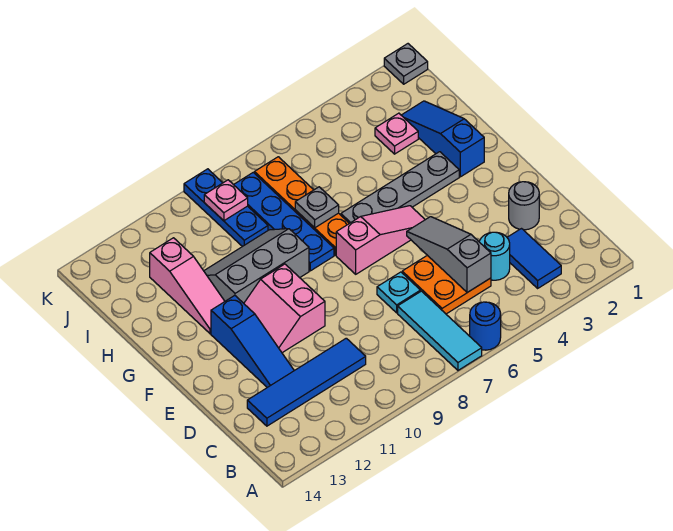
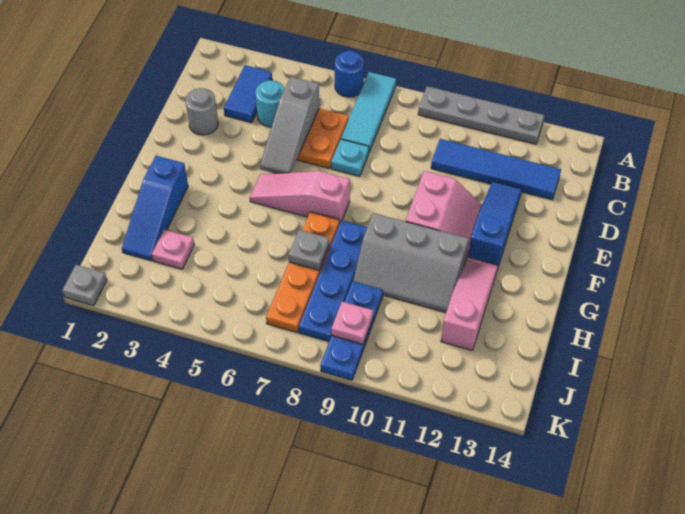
grey plate G3:G6 level 1 -> grey plate A9:A12 level 1

